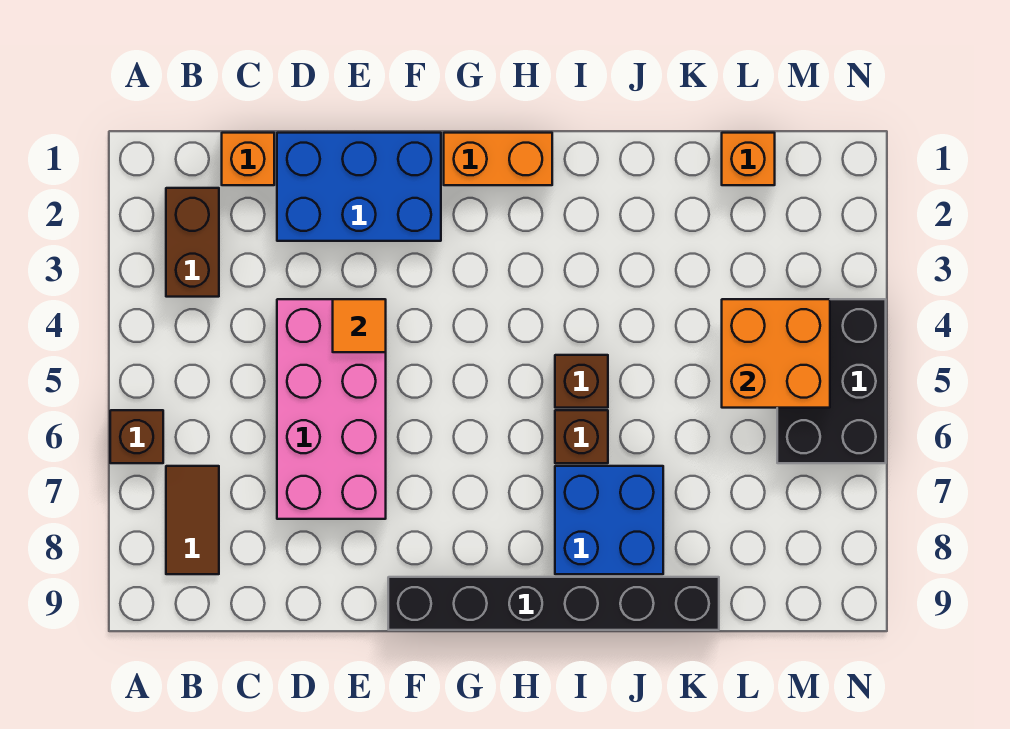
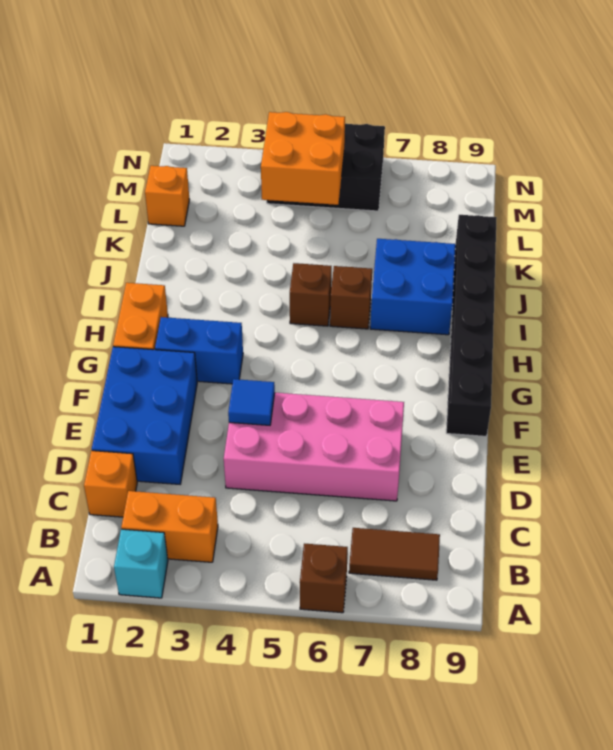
none -> cyan brick A2 level 1
brown brick B2:B3 level 1 -> orange brick B2:B3 level 1
orange tile E4 level 2 -> blue tile E4 level 2
none -> blue brick G2:G3 level 1

